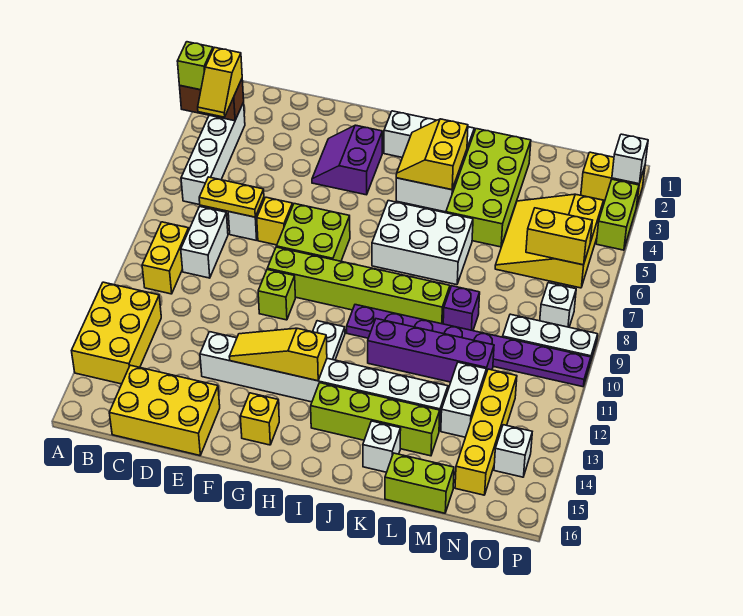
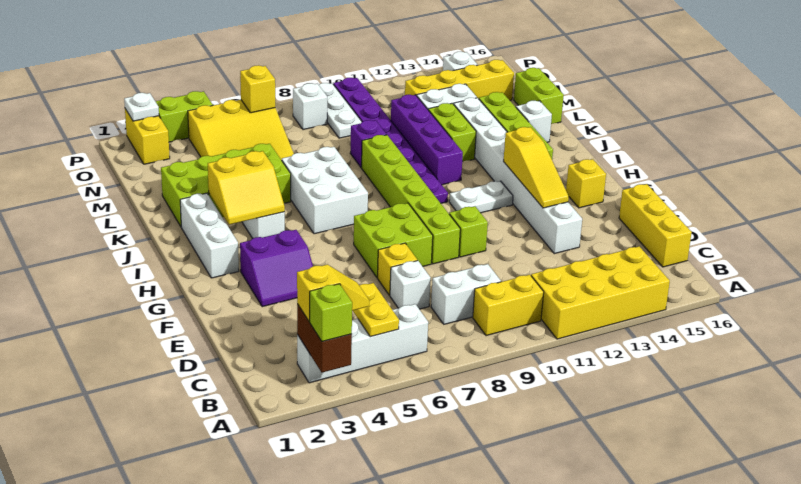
yellow brick A12:B14 level 1 -> yellow brick A11:B14 level 1
yellow plate C7:D7 level 2 -> yellow plate B5:C5 level 2
yellow brick C15:E16 level 1 -> yellow brick C16:E16 level 1
none -> lime brick K12:L12 level 1
yellow brick N6:O6 level 2 -> yellow brick O6 level 2
white brick P2 level 2 -> white plate P2 level 2

